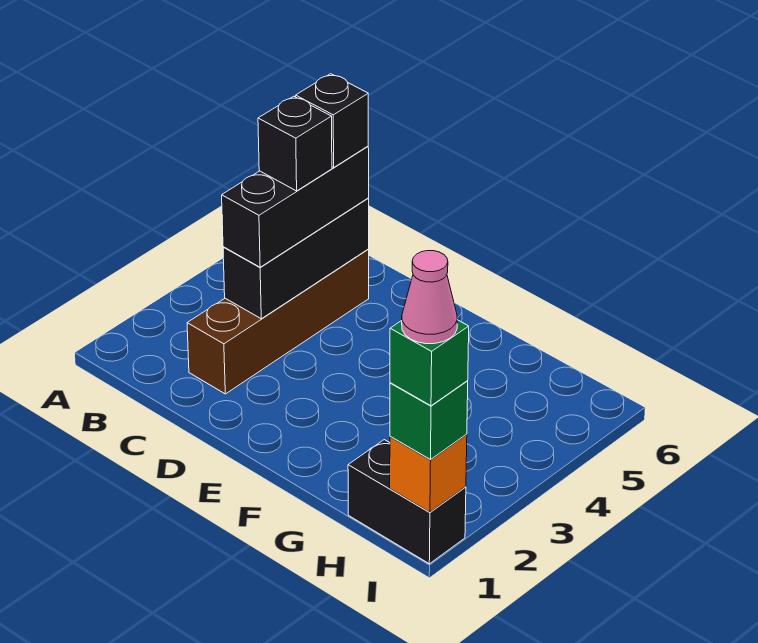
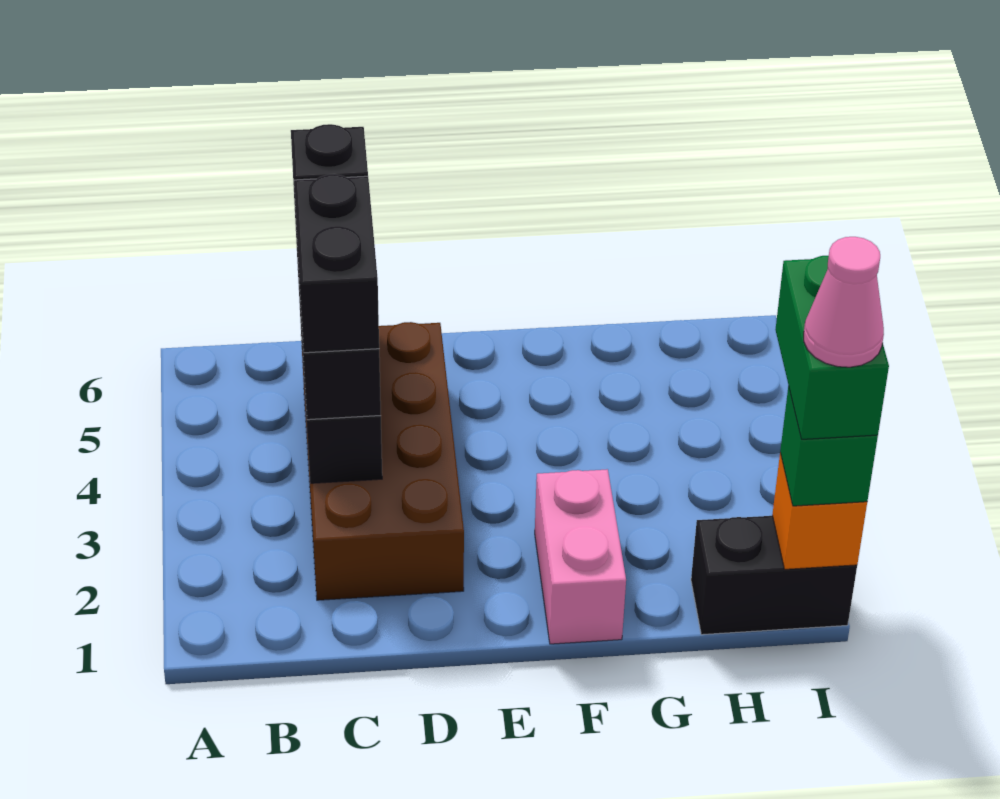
brown brick C2:C5 level 1 -> brown brick C2:D5 level 1
black brick C4 level 4 -> black brick C3:C4 level 4
none -> pink brick F1:F2 level 1
green brick I1 level 4 -> green brick I1:I2 level 4

